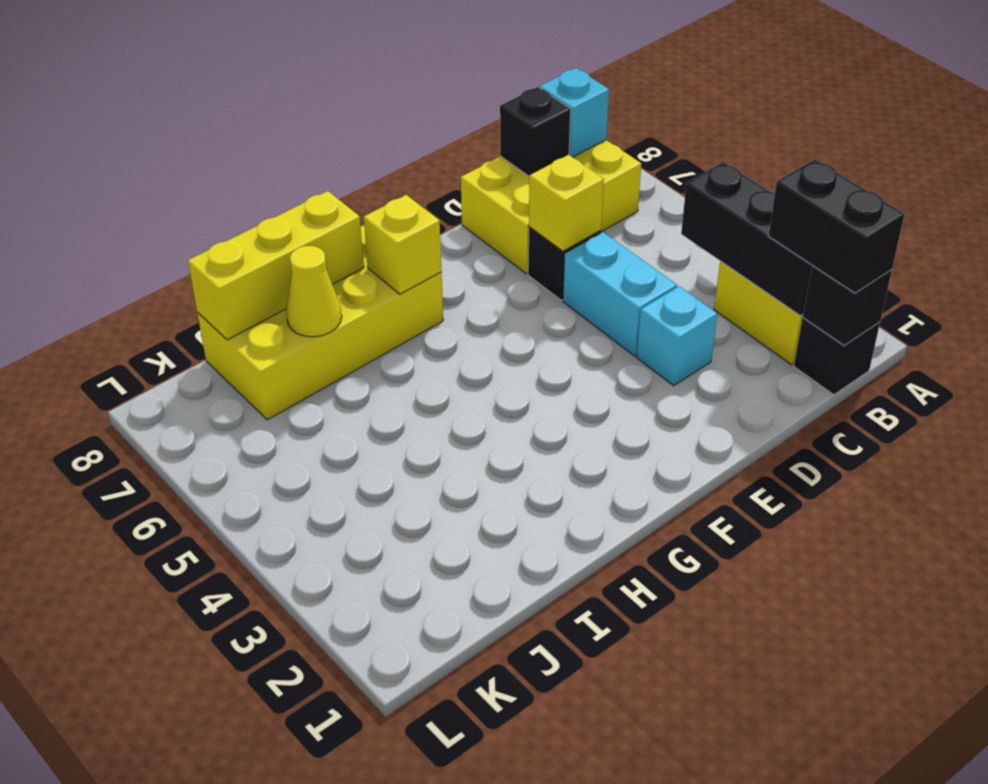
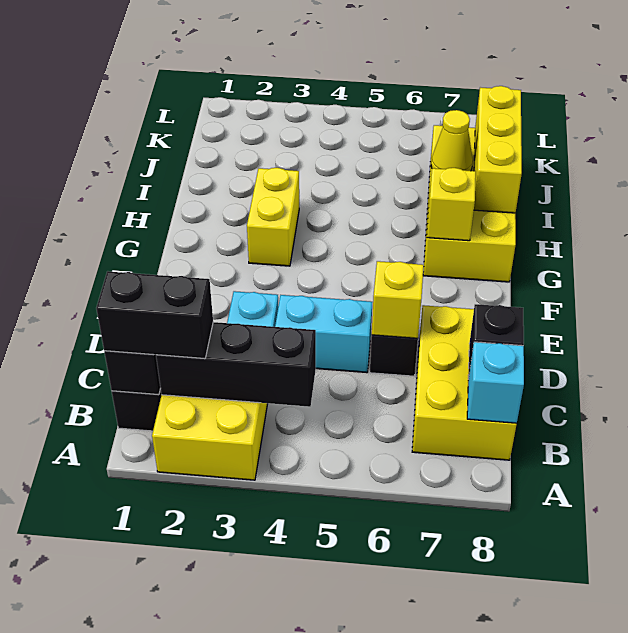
none -> yellow brick G3:H3 level 1

